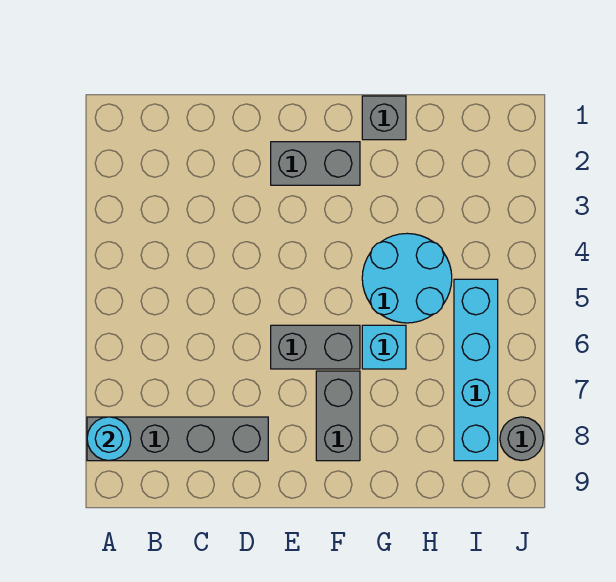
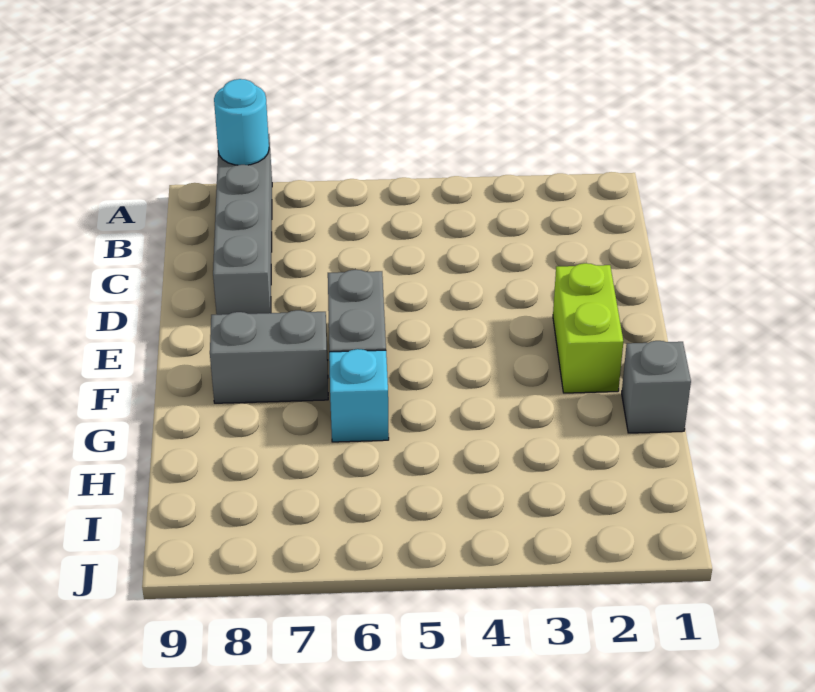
grey brick E2:F2 level 1 -> lime brick E2:F2 level 1
cyan round brick G4:H5 level 1 -> none
cyan brick I5:I8 level 1 -> none
grey round brick J8 level 1 -> none

